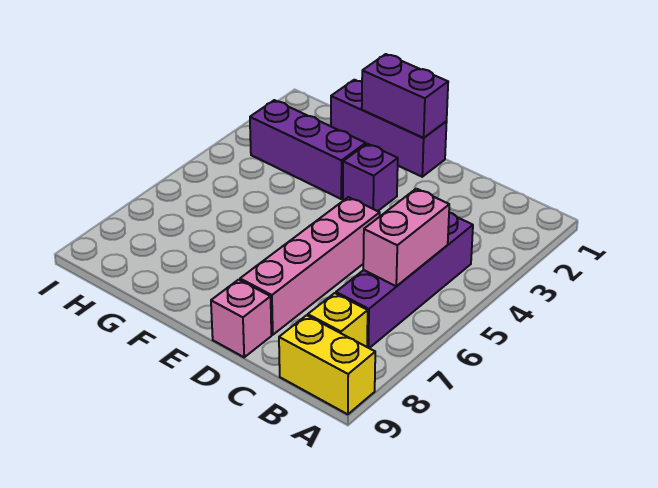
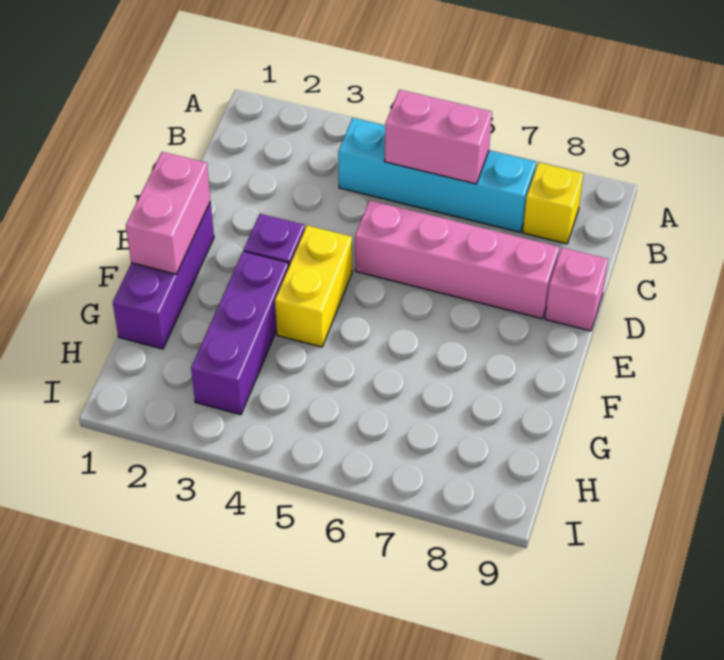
yellow brick A9:B9 level 1 -> yellow brick E4:F4 level 1
purple brick B4:B7 level 1 -> cyan brick B4:B7 level 1
purple brick E1:F1 level 2 -> pink brick E1:F1 level 2

